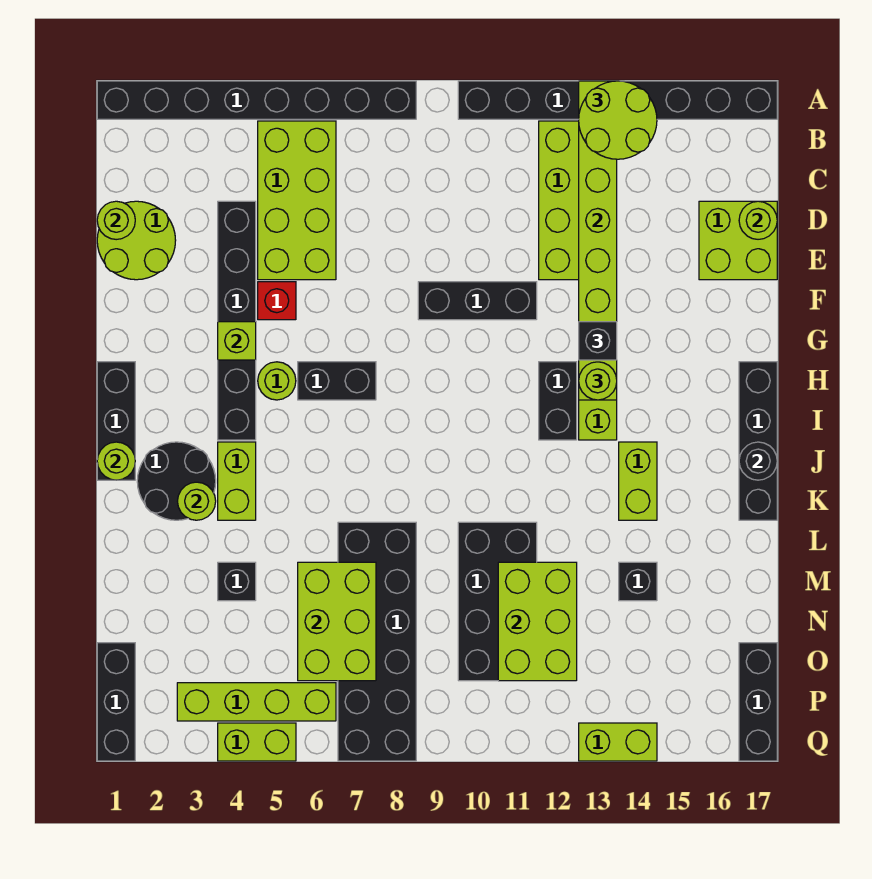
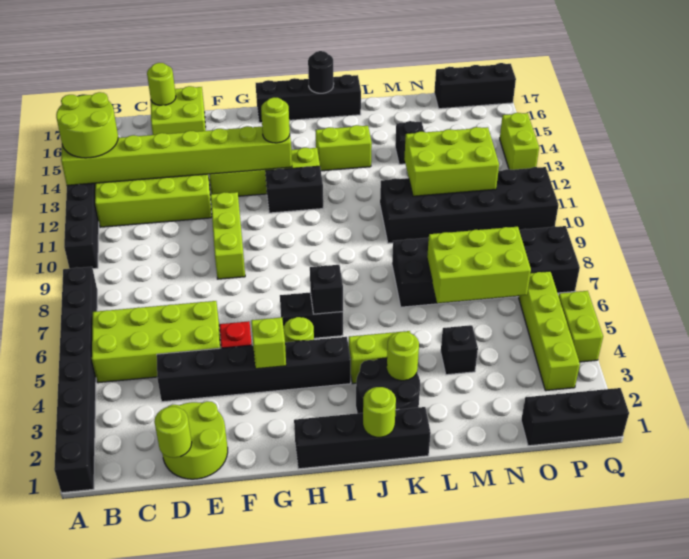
black brick F9:F11 level 1 -> lime brick F9:F11 level 1
black brick G13 level 3 -> black brick I6 level 2
black brick H1:J1 level 1 -> black brick H1:K1 level 1
black brick H6:H7 level 1 -> black brick H6:I6 level 1
black brick L10:O11 level 1 -> black brick L10:Q11 level 1

